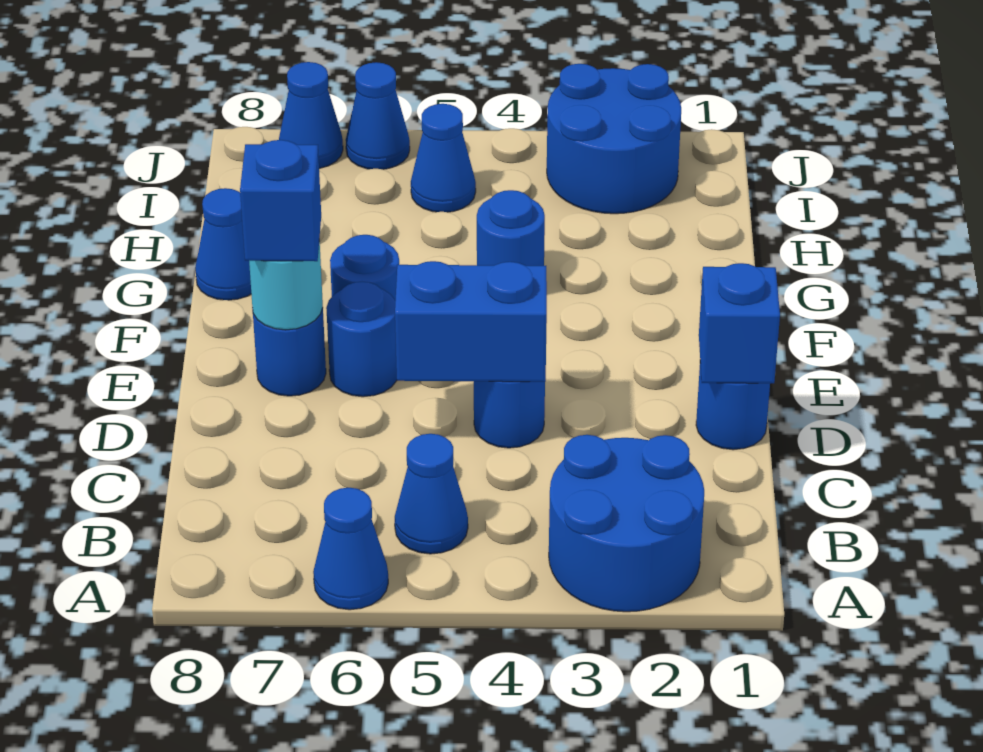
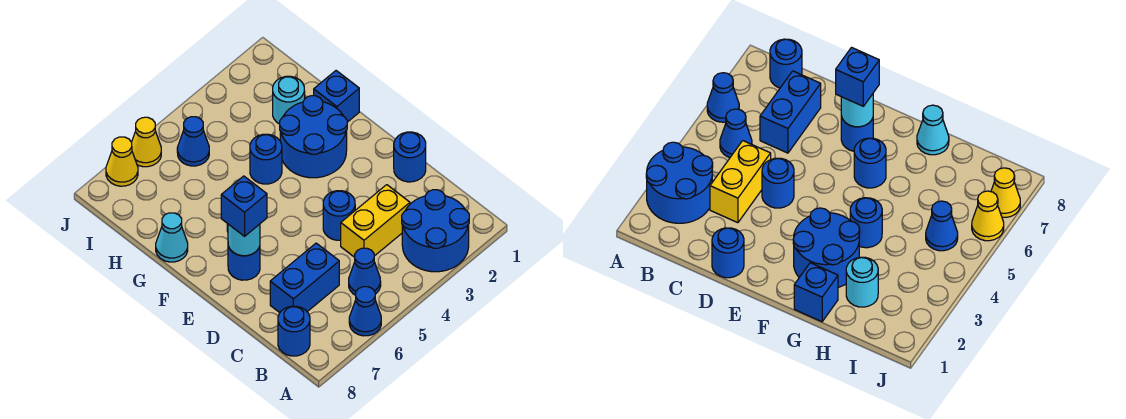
none -> yellow brick C3:C4 level 1
blue brick D1 level 2 -> blue brick G1 level 1
blue brick D4:D5 level 2 -> blue brick C6:C7 level 1
blue round brick E6 level 1 -> blue round brick B8 level 1
blue cone G8 level 1 -> cyan cone G8 level 1
none -> cyan round brick H2 level 1
blue round brick I2:J3 level 1 -> blue round brick F2:G3 level 1
blue cone J6 level 1 -> yellow cone J6 level 1
blue cone J7 level 1 -> yellow cone J7 level 1

